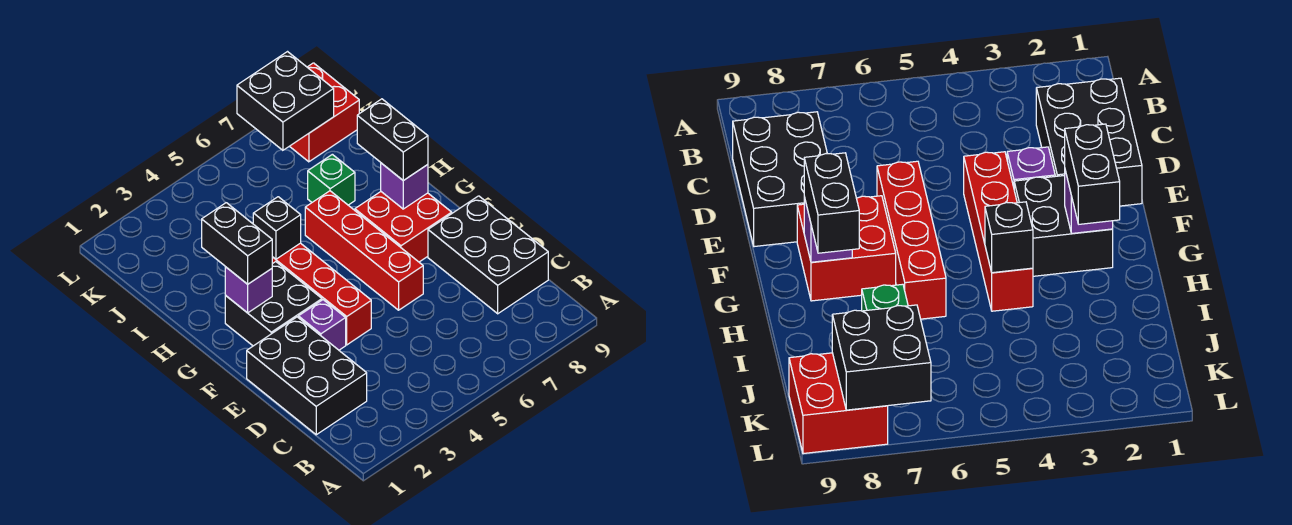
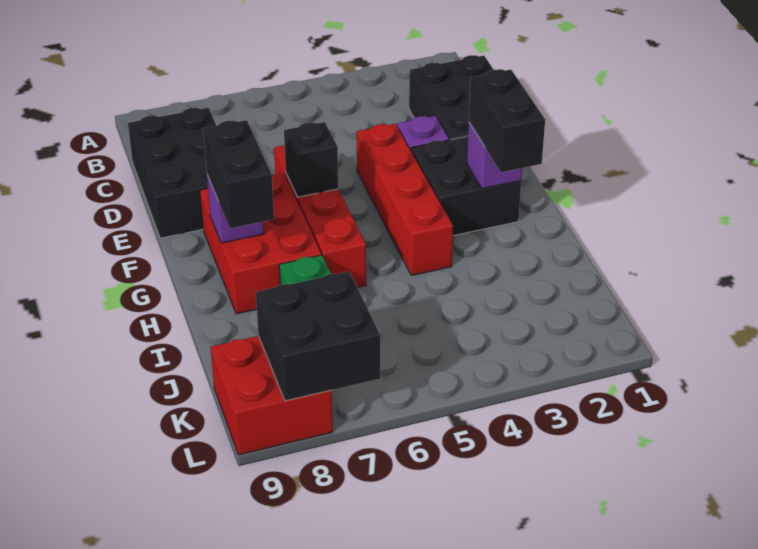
red brick F7:G8 level 1 -> red brick F7:H8 level 1
black brick H4 level 2 -> black brick F6 level 2

